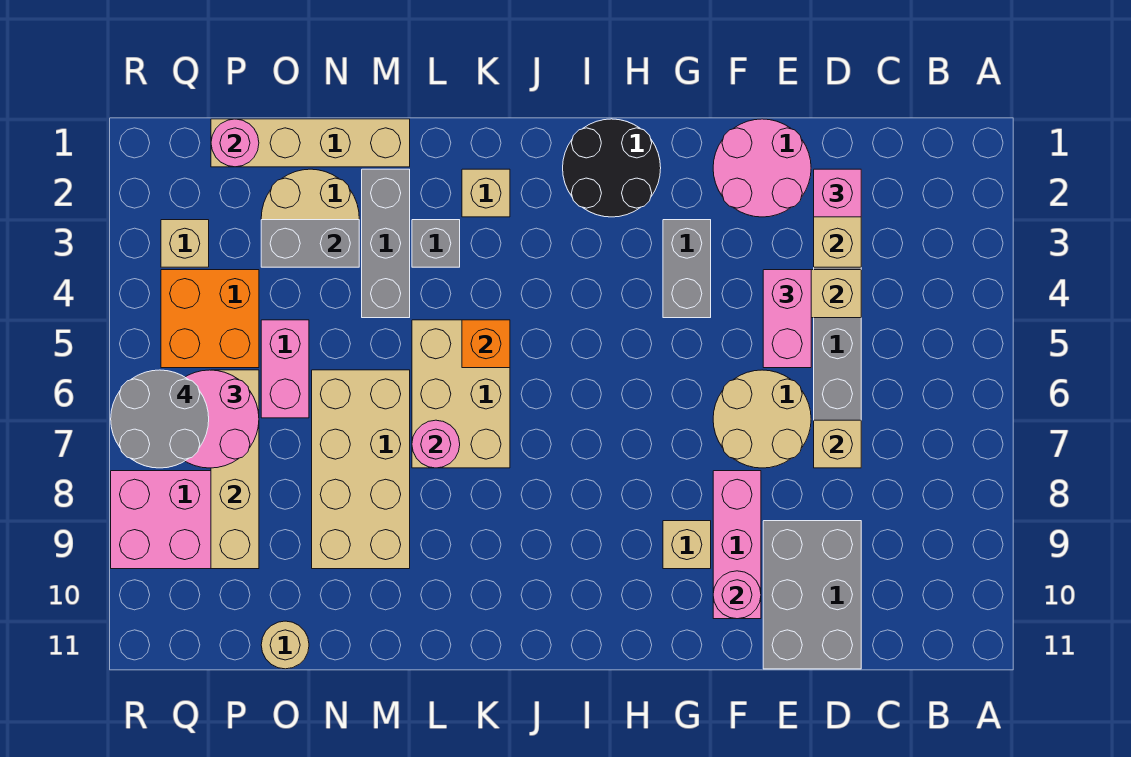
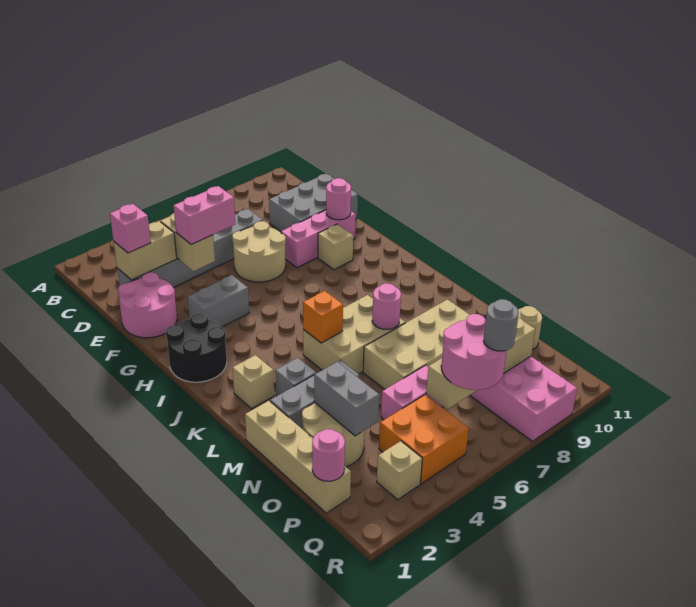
tan brick D7 level 2 -> none
grey round brick Q6:R7 level 4 -> grey round brick Q7 level 4

